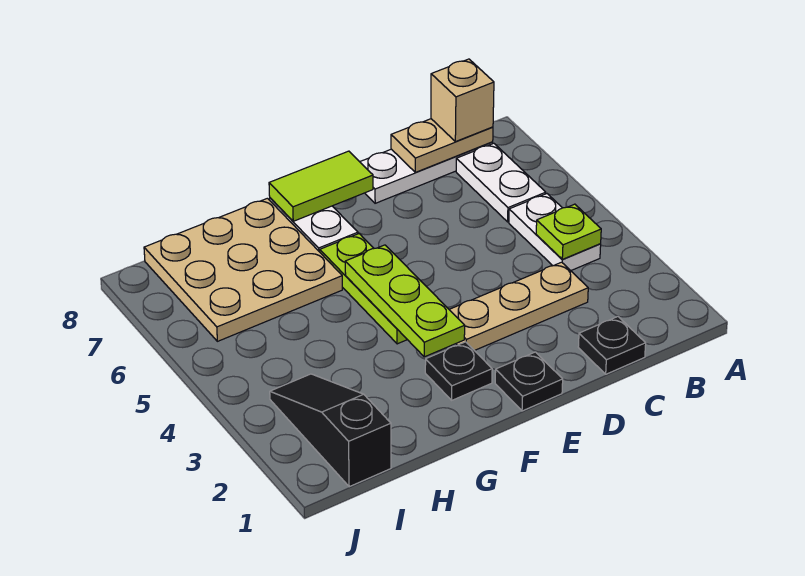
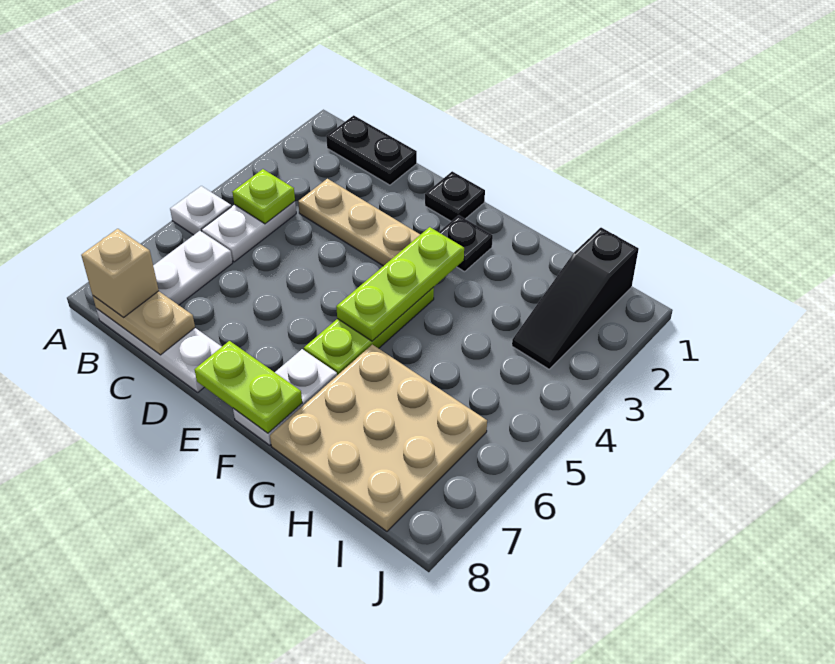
none -> white plate A5 level 1
black plate C1 level 1 -> black plate B1:C1 level 1
lime tile E8:F8 level 2 -> lime plate E8:F8 level 2

